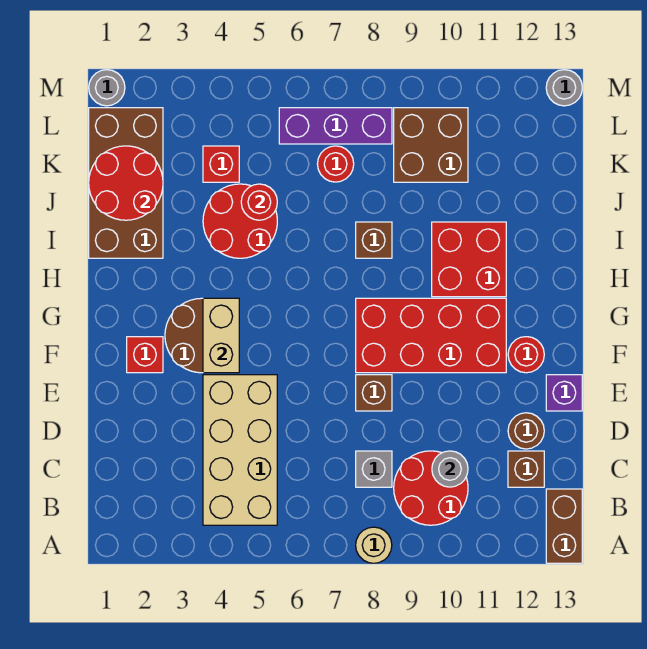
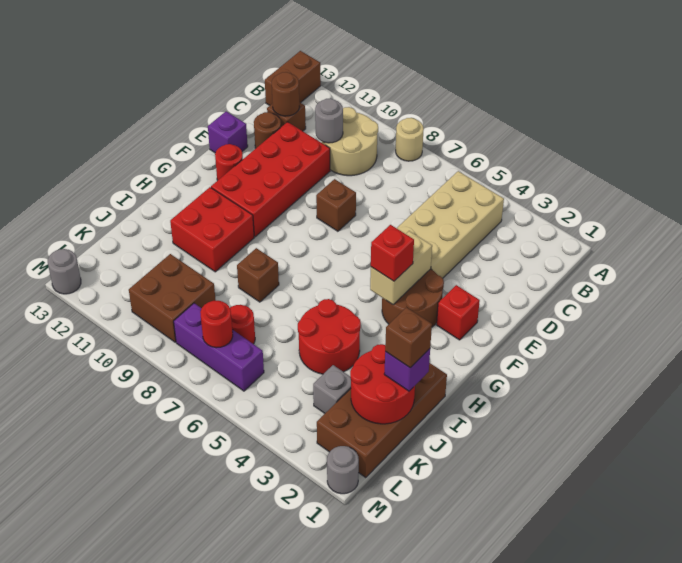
red round brick B9:C10 level 1 -> tan round brick B9:C10 level 1
grey brick C8 level 1 -> grey brick K3 level 1
none -> brown round brick C12 level 2
red brick F8:G11 level 1 -> red brick D10:G11 level 1
none -> purple brick J1 level 3
none -> brown brick J1 level 4
red round brick J5 level 2 -> red round brick L7 level 2
red brick K4 level 1 -> red brick G4 level 3

